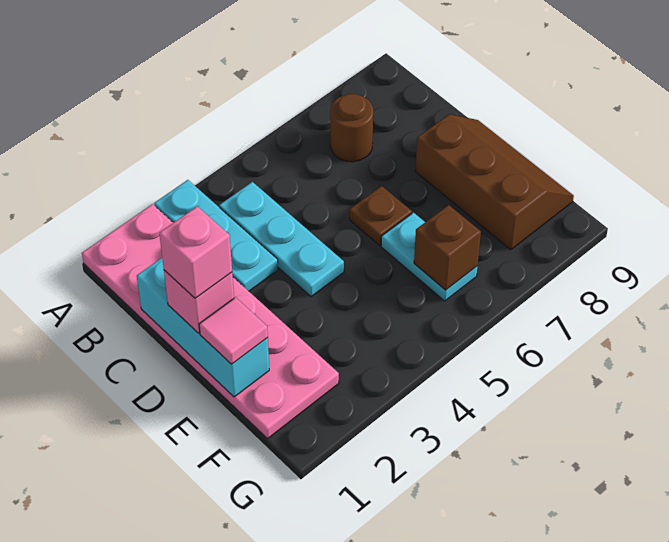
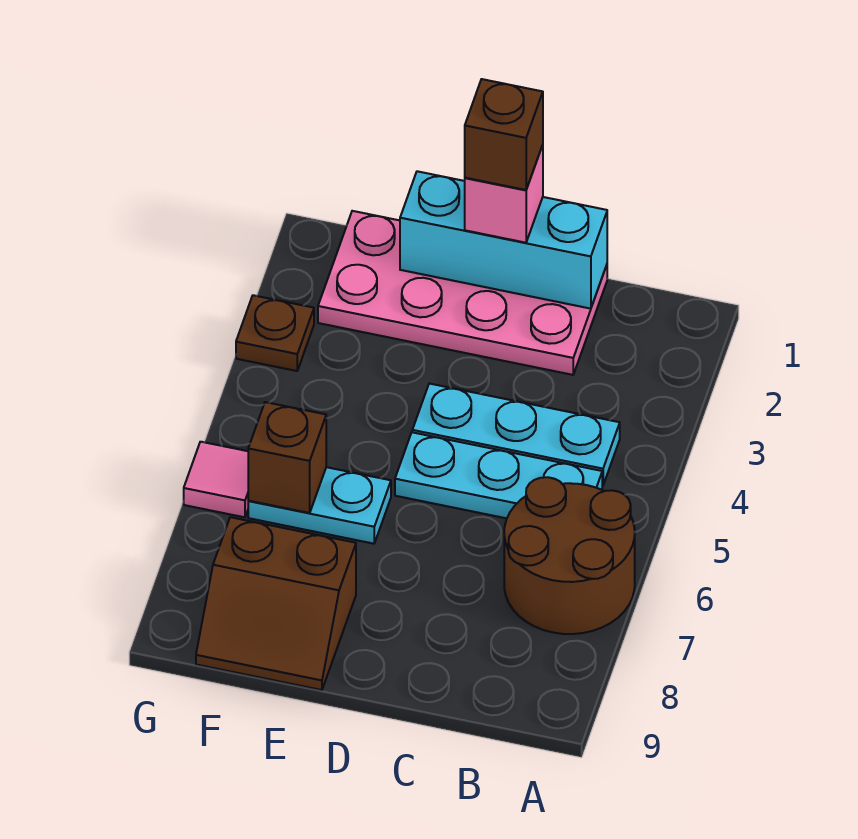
pink plate A1:F2 level 1 -> pink plate C1:F2 level 1
cyan plate A3:C3 level 1 -> cyan plate B5:D5 level 1
brown round brick B7 level 1 -> brown round brick A6:B7 level 1
pink brick D1 level 4 -> brown brick D1 level 4
brown plate D6 level 1 -> brown plate G3 level 1
brown slope D8:F9 level 1 top 8 -> brown slope E8:F9 level 1 top 8
pink tile E1 level 3 -> pink tile G6 level 1

